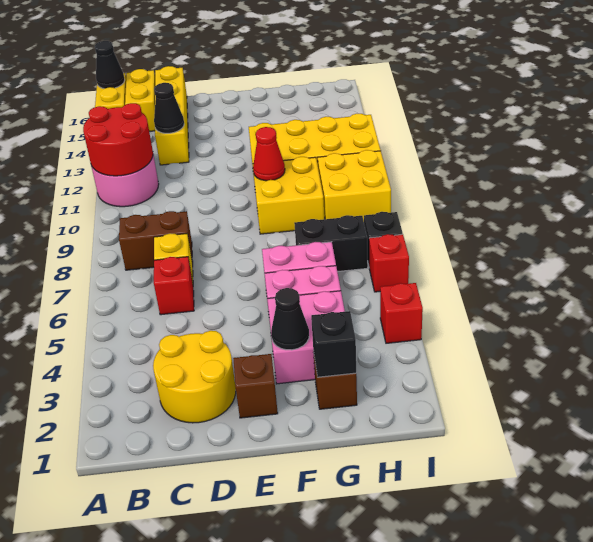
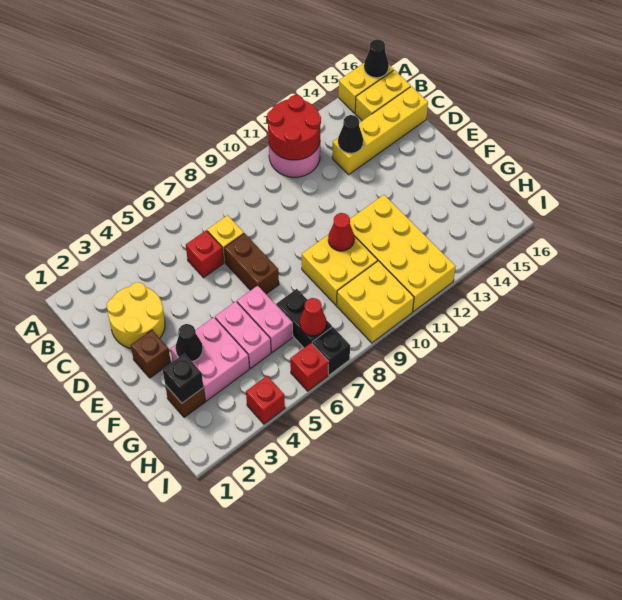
brown brick B8:C8 level 1 -> brown brick D7:E7 level 1
none -> red cone H7 level 2

